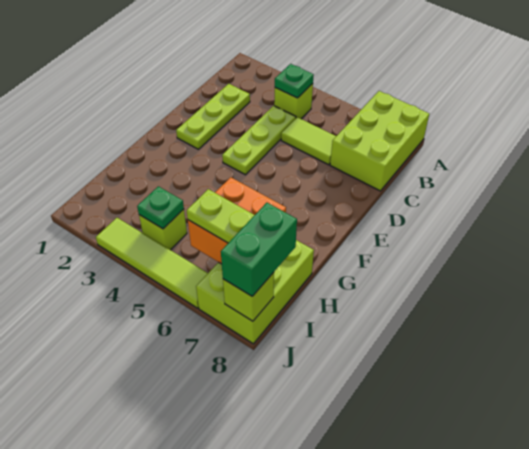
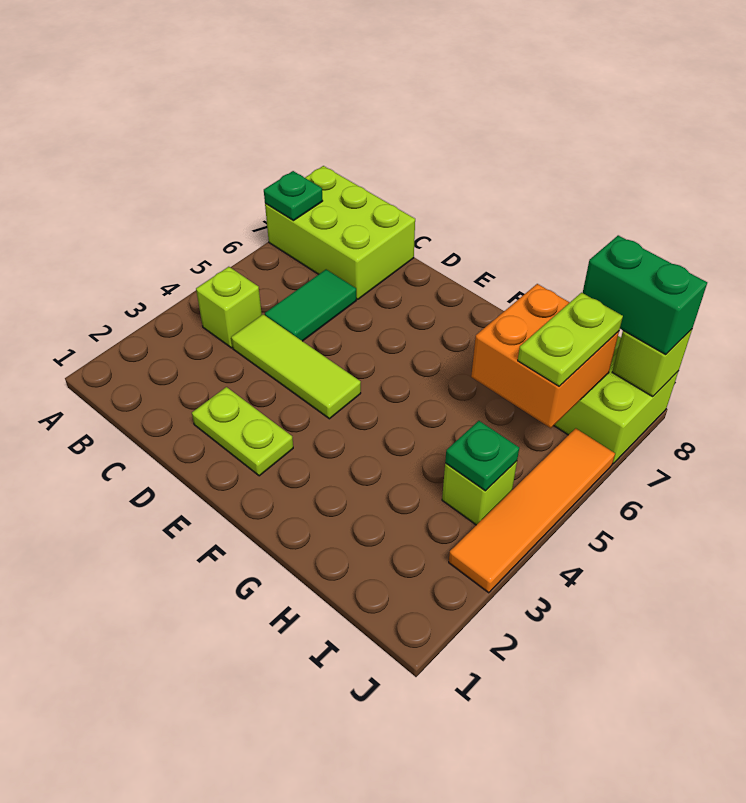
green plate B4 level 2 -> green plate A7 level 2
lime plate C2:E2 level 1 -> lime plate D2:E2 level 1
lime plate C4:E4 level 1 -> lime tile C4:E4 level 1
lime tile C5:C6 level 1 -> green tile C5:C6 level 1
lime tile J3:J6 level 1 -> orange tile J3:J6 level 1

